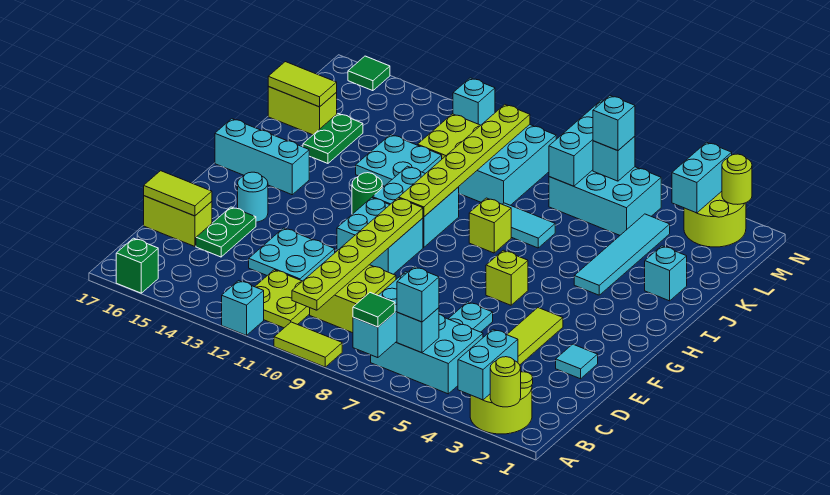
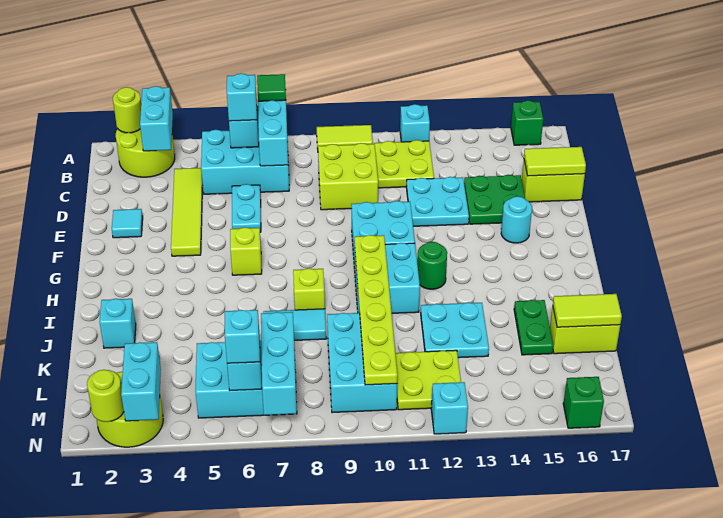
lime plate B10:G10 level 2 -> none
green plate D15:E15 level 1 -> green plate D14:E15 level 1
cyan brick H15:H17 level 1 -> none
cyan tile I4:L4 level 1 -> none
green tile N16 level 1 -> green brick N16 level 1

